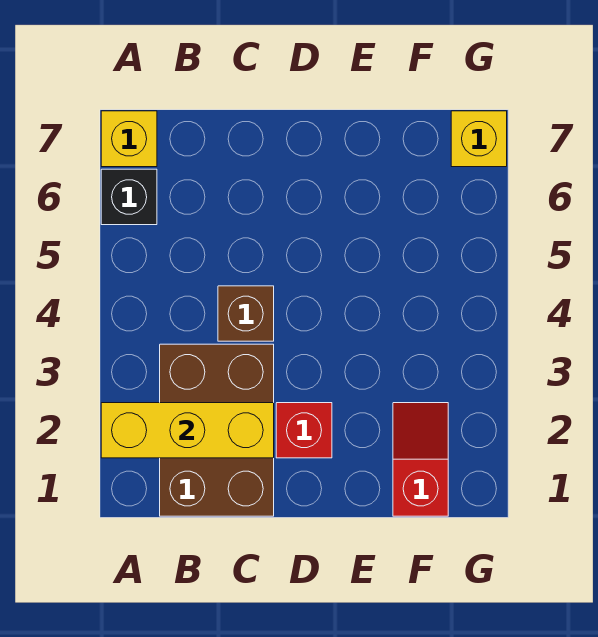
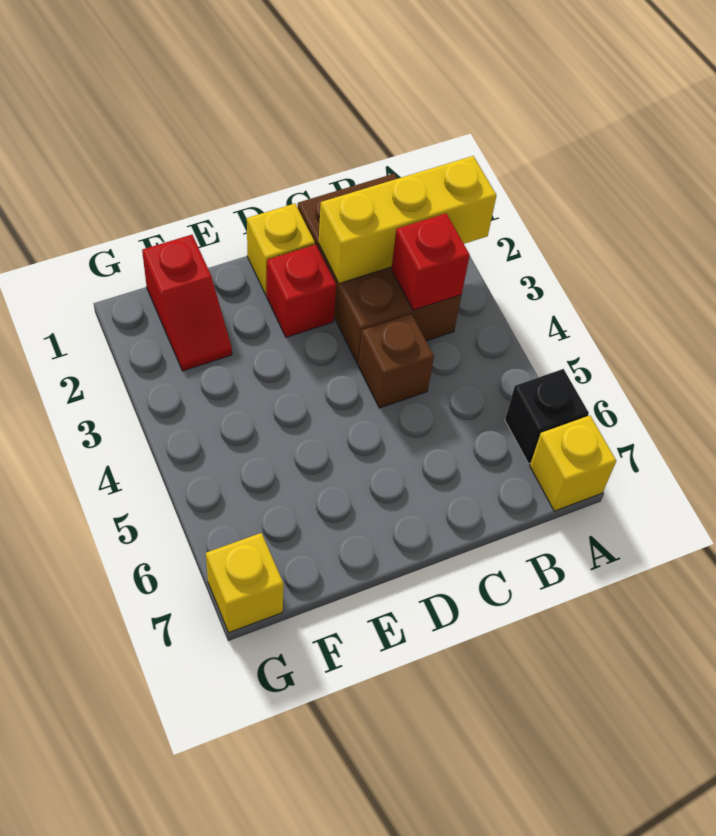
none -> red brick B3 level 2
none -> yellow brick D1 level 1

